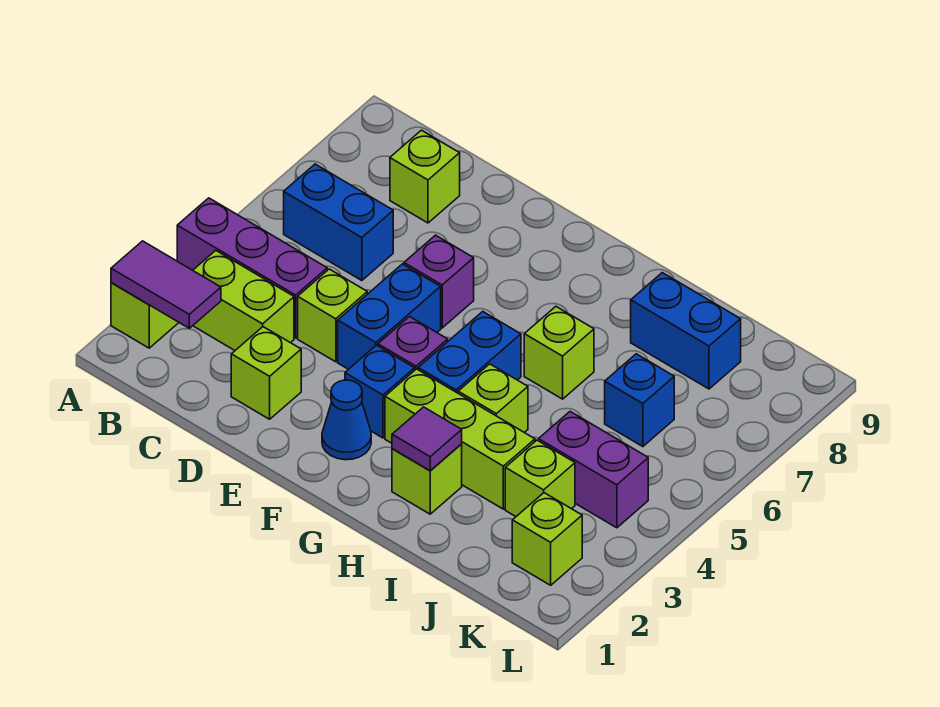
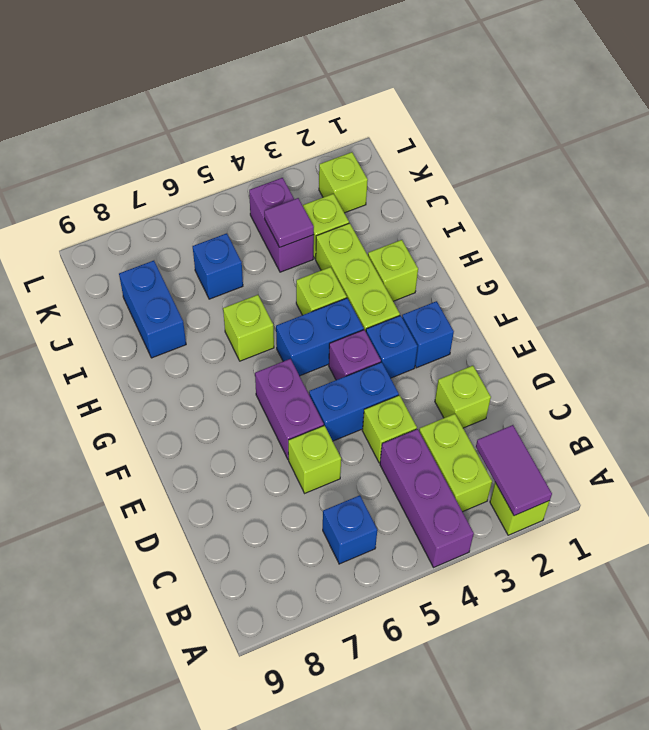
blue brick B6:C6 level 1 -> blue brick B6 level 1
lime brick C8 level 1 -> lime brick D6 level 1
purple brick E6 level 1 -> purple brick E6:F6 level 1
blue cone F2 level 1 -> blue brick F2 level 1
purple tile H2 level 2 -> purple tile J4 level 2

